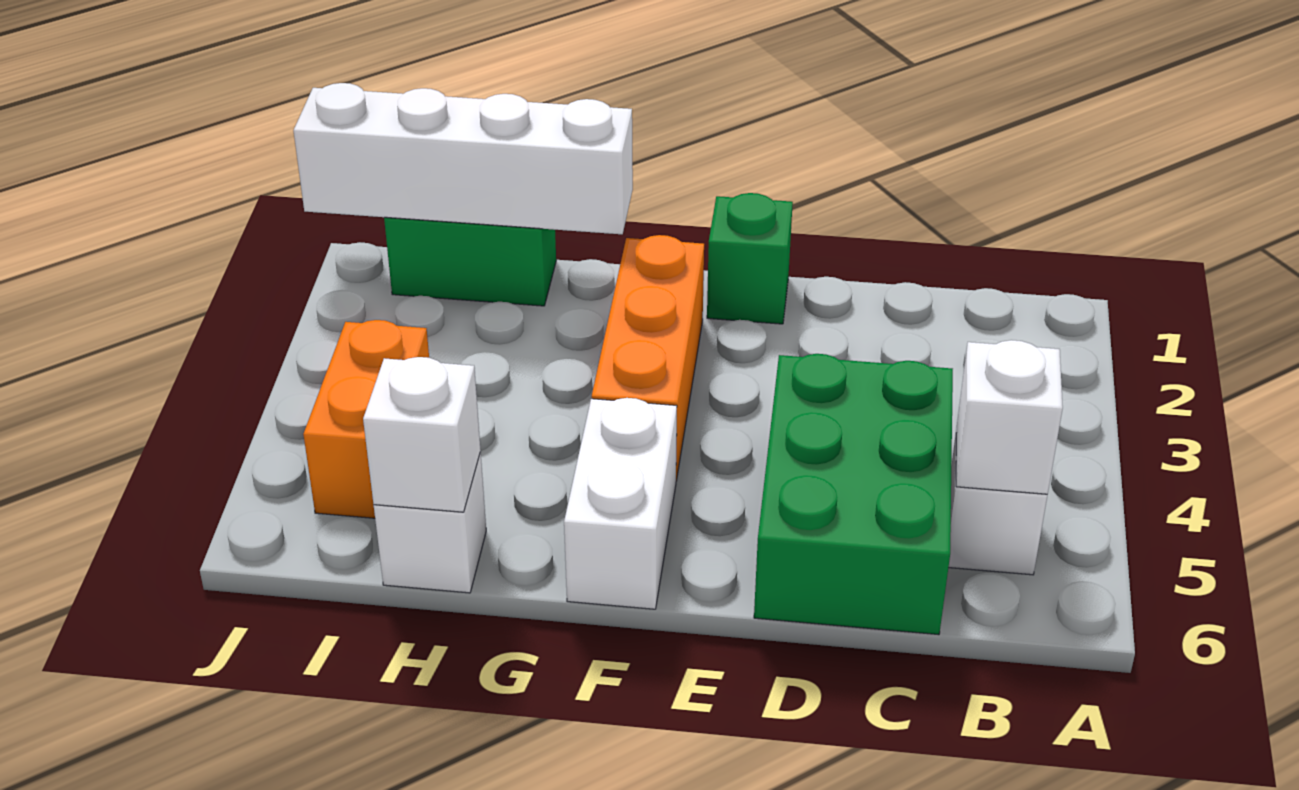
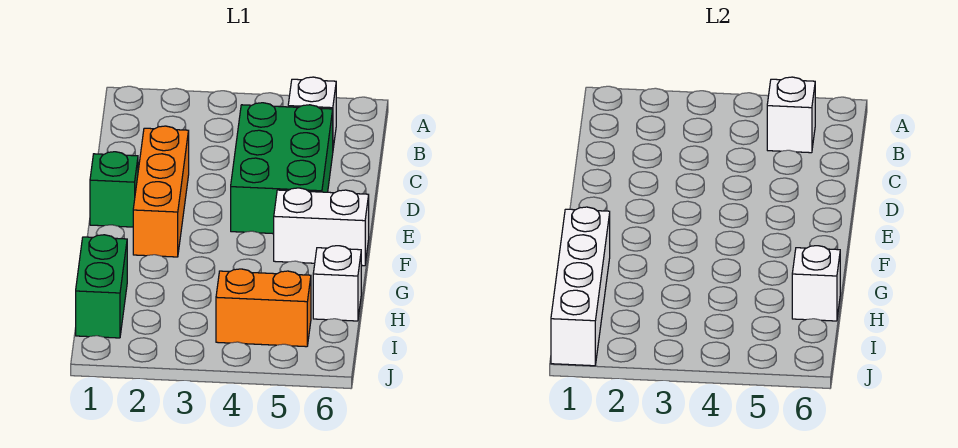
green brick C4:D6 level 1 -> green brick C4:E5 level 1
orange brick F2:F4 level 1 -> orange brick D2:F2 level 1

